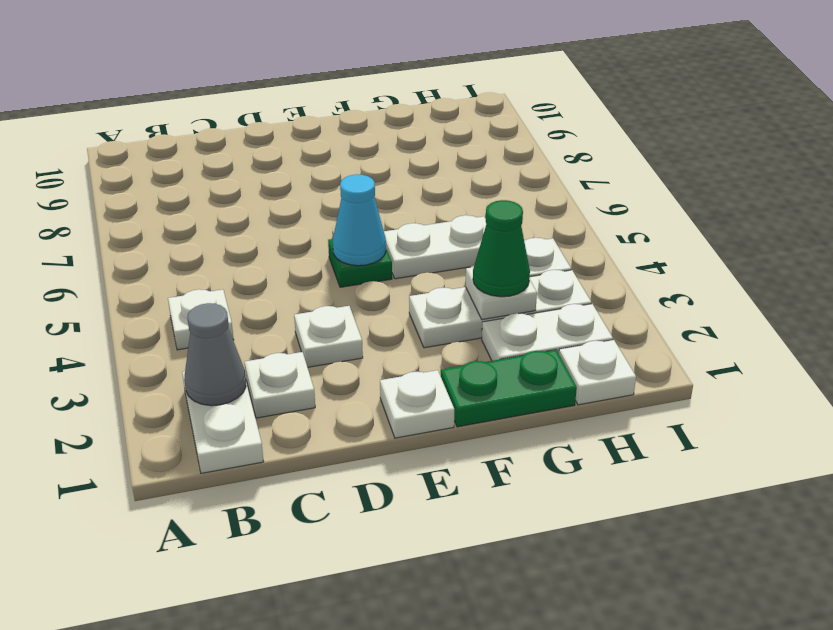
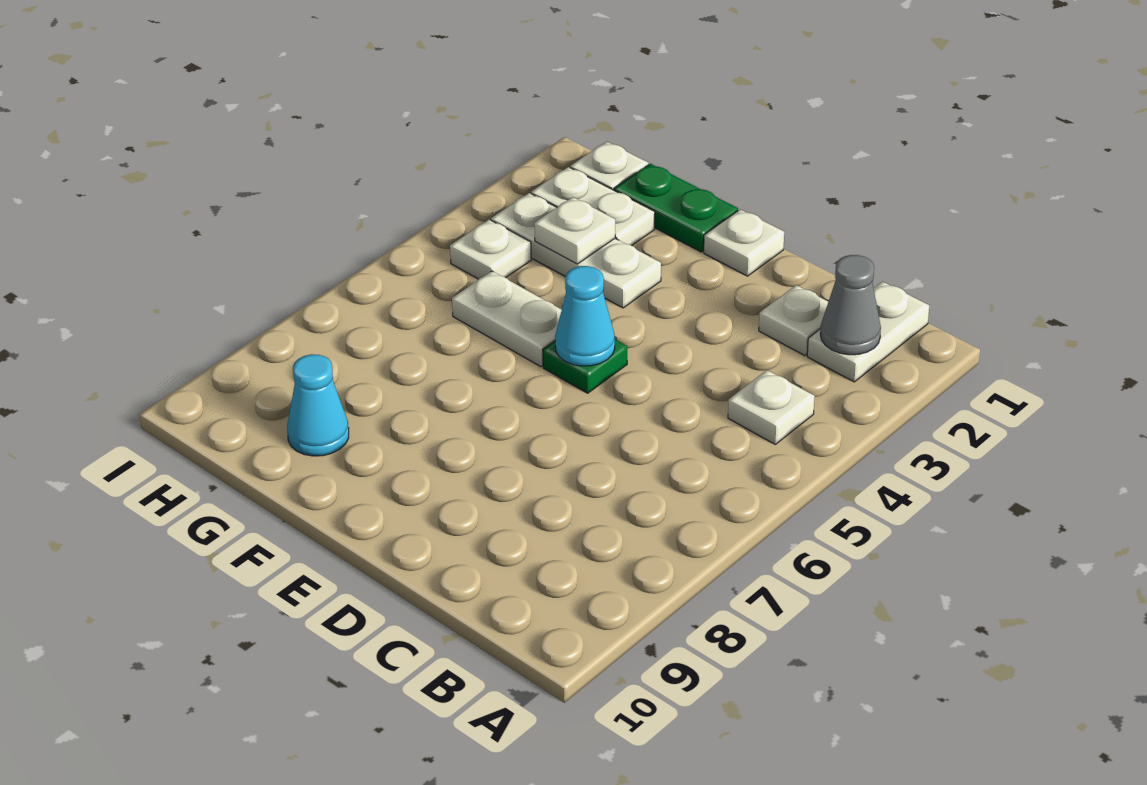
white plate D3 level 1 -> none
green cone G3 level 3 -> none
none -> cyan cone G9 level 1

